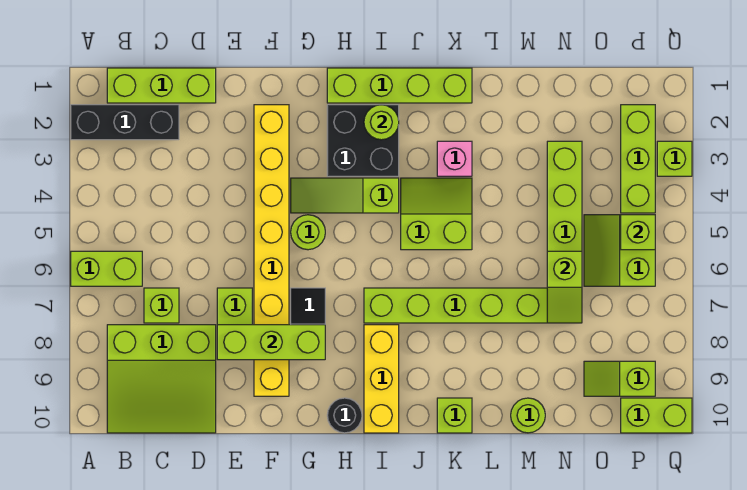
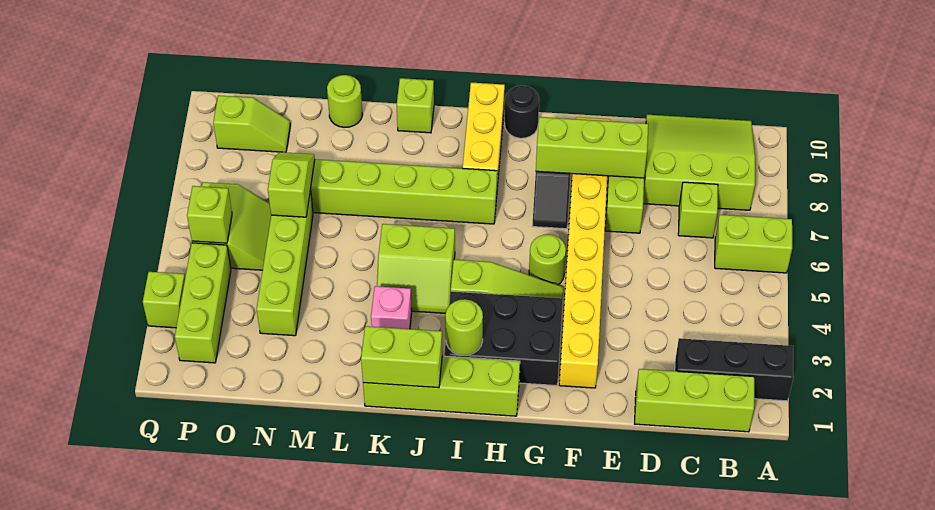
black brick H2:I3 level 1 -> black brick G2:I3 level 1
lime brick P10:Q10 level 1 -> lime brick J1:K1 level 2

